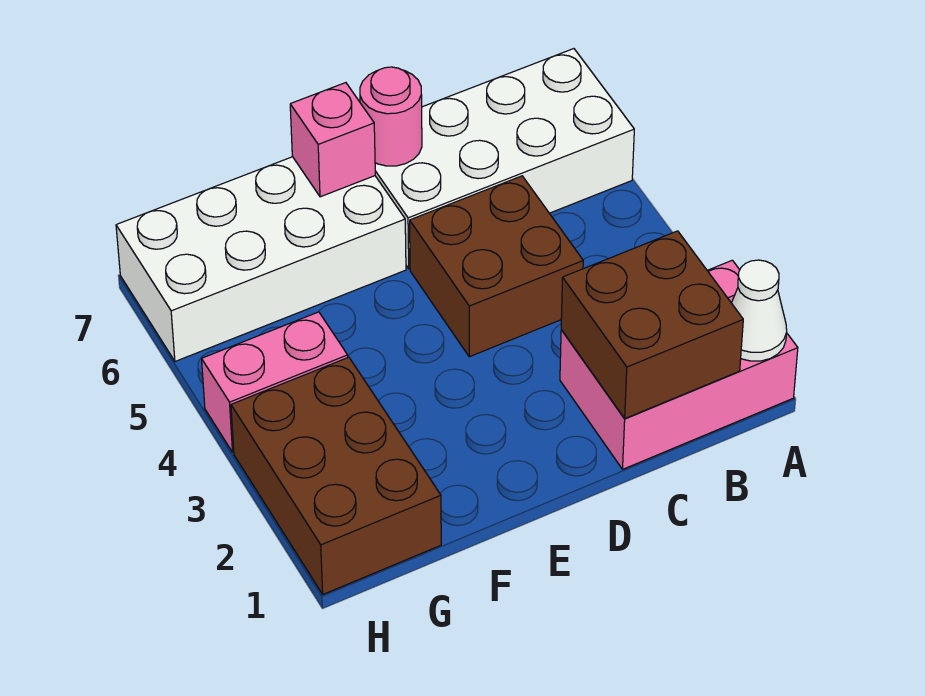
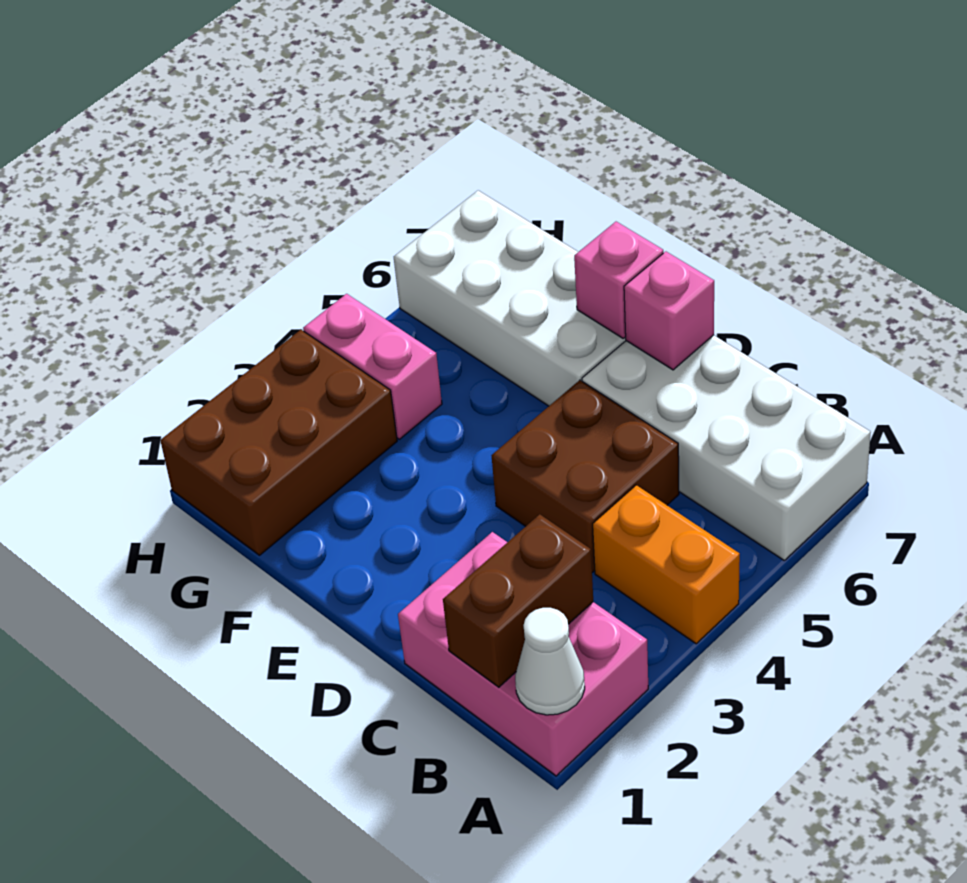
none -> orange brick A4:B4 level 1
brown brick B1:C2 level 2 -> brown brick B1:B2 level 2
pink round brick D7 level 2 -> pink brick D7 level 2

